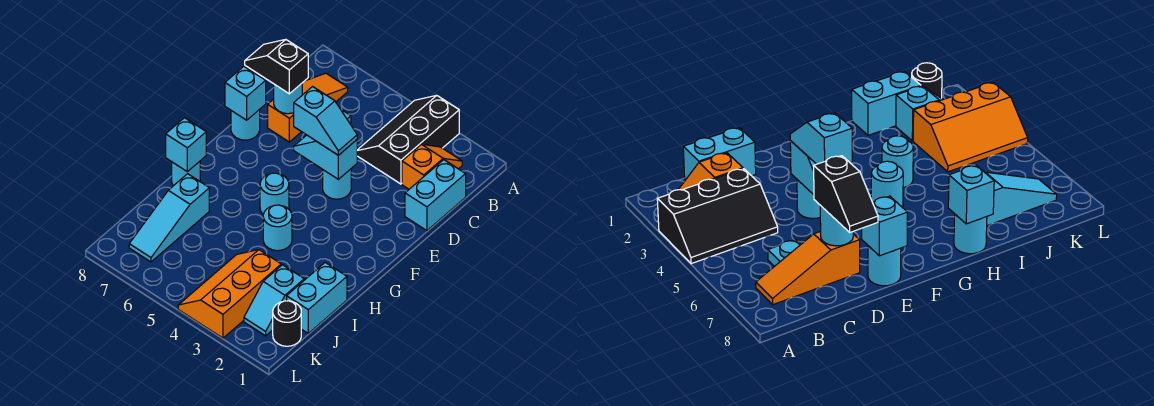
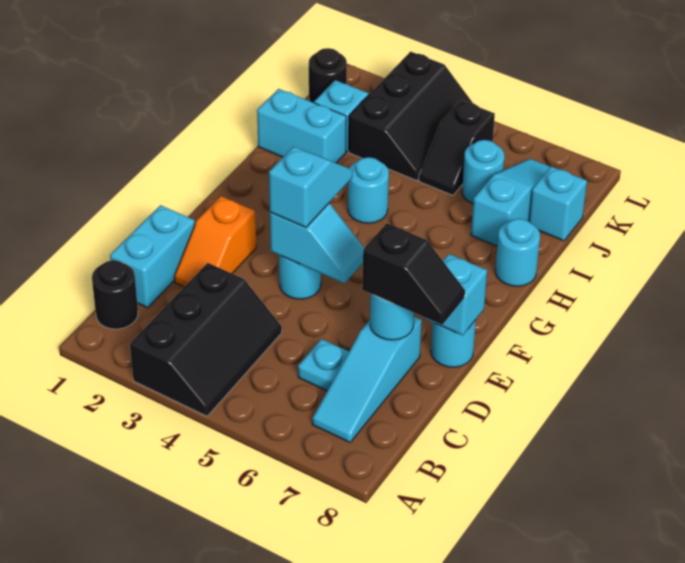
none -> black round brick B1 level 1
orange slope B2:C2 level 1 top C -> orange slope D2:E2 level 1 top E
orange slope B7:D7 level 1 top D -> cyan slope B7:D7 level 1 top D
cyan slope E4:E5 level 3 top 5 -> cyan slope E4:F4 level 3 top E
cyan round brick G5 level 1 -> cyan round brick J6 level 1
cyan brick H8 level 2 -> cyan brick J8 level 1
cyan brick I1:J1 level 1 -> cyan brick I1:I2 level 1
orange slope J3:L4 level 1 top 3 -> black slope J3:L4 level 1 top 3
none -> black slope J5:K5 level 1 top K

